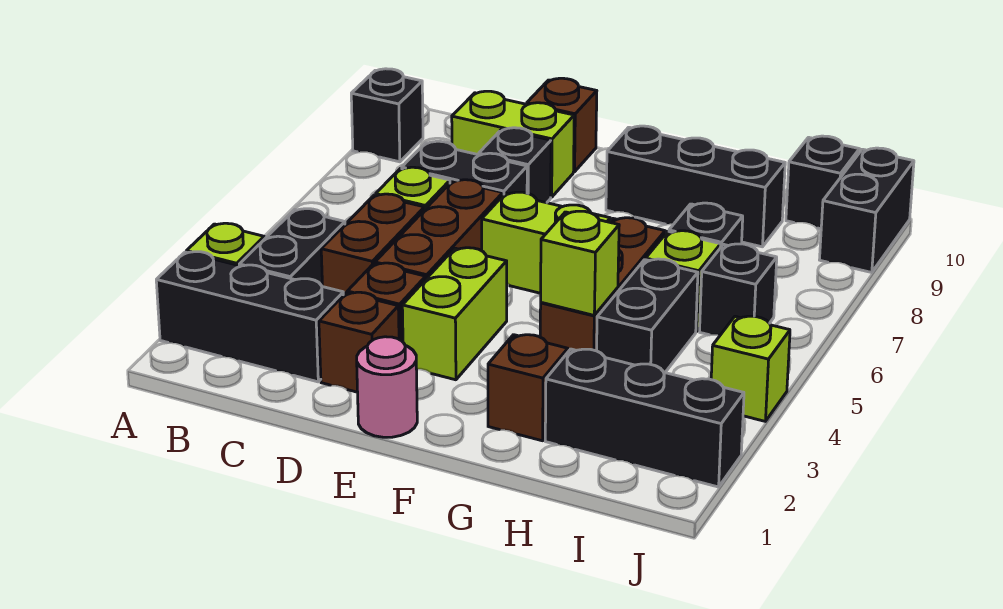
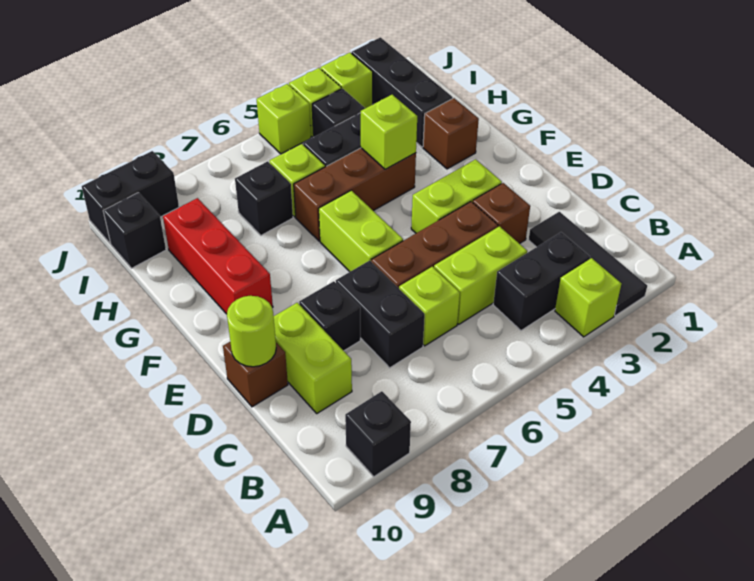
black brick A2:C2 level 1 -> black tile A2:C2 level 1
brown brick C4:C5 level 1 -> lime brick C4:C5 level 1
brown brick D2 level 1 -> none
none -> lime round brick D10 level 2
pink round brick E1 level 1 -> none
black brick F9:H9 level 1 -> red brick F9:H9 level 1
black brick I6 level 1 -> black brick I4 level 1
none -> lime brick J3 level 1
none -> lime brick J5 level 1

